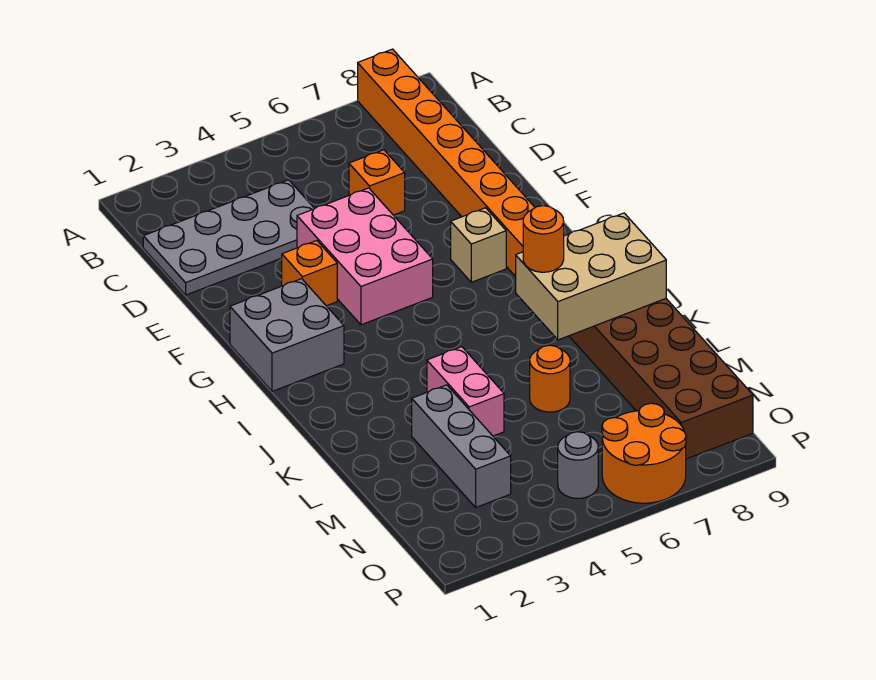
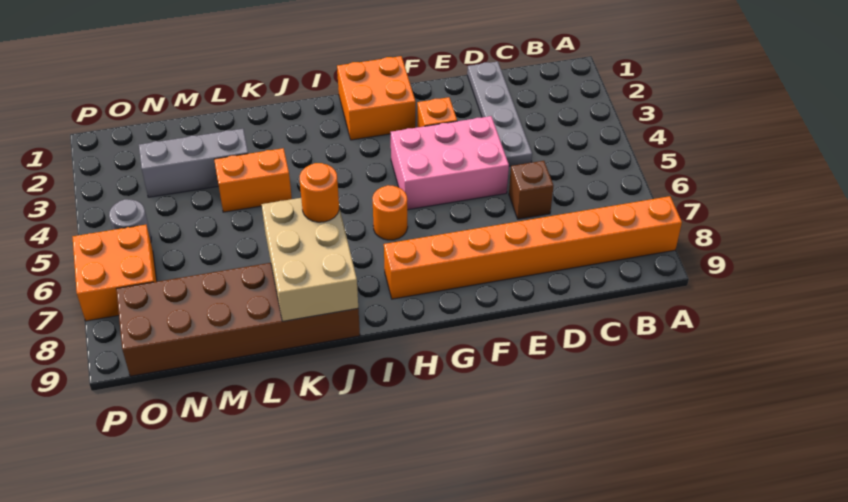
grey plate C1:D4 level 1 -> grey plate D1:D4 level 1
orange brick D6 level 1 -> brown brick D6 level 1
grey brick G1:H2 level 1 -> orange brick G1:H2 level 1
tan brick G7 level 1 -> none
pink brick K4:L4 level 1 -> orange brick K4:L4 level 1
orange round brick L6 level 1 -> orange round brick H6 level 1
orange round brick O6:P7 level 1 -> orange brick O6:P7 level 1

